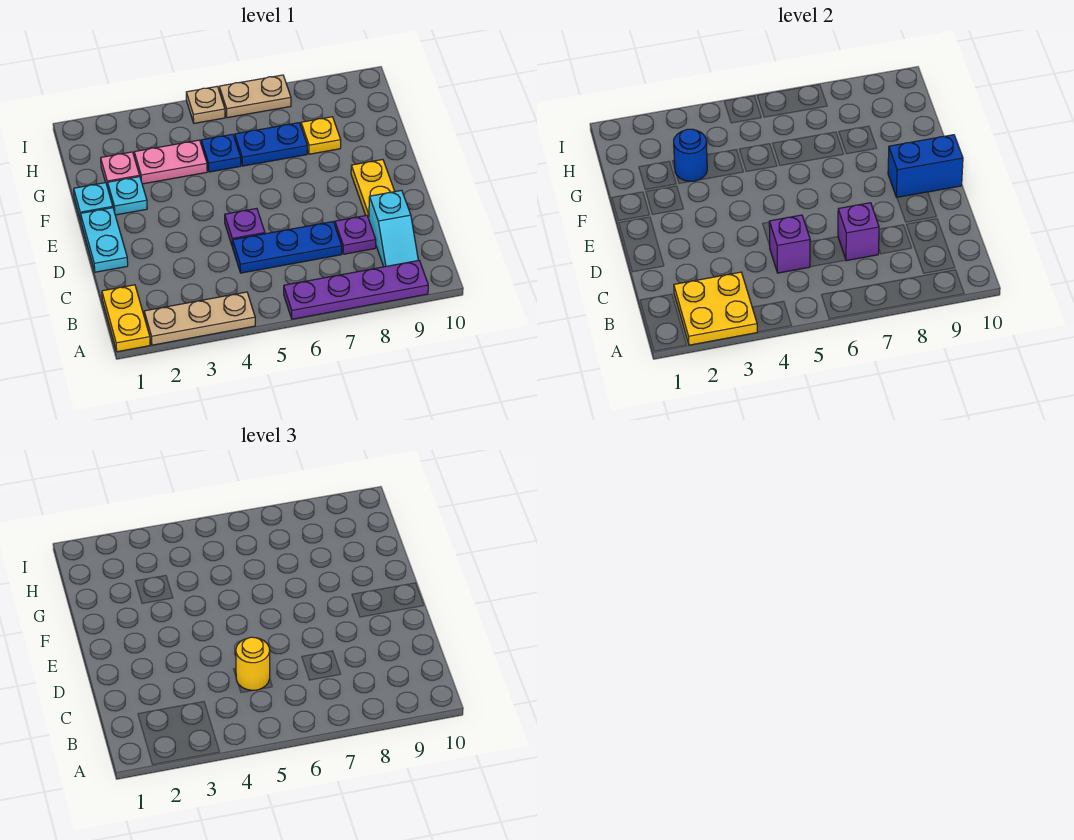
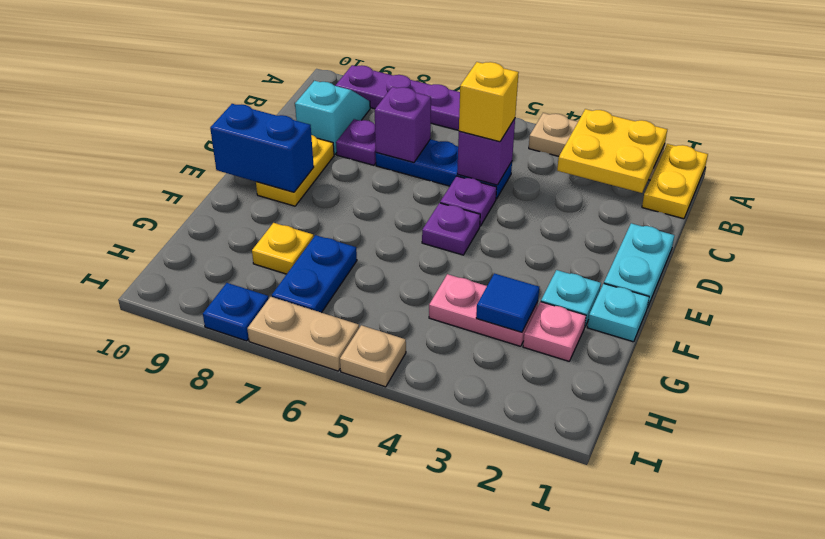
yellow round brick C5 level 3 -> yellow brick C5 level 3
none -> purple plate E5 level 1
blue round brick G3 level 2 -> blue tile G3 level 2
blue plate G5 level 1 -> blue plate I8 level 1
blue plate G6:G7 level 1 -> blue plate G7:H7 level 1

